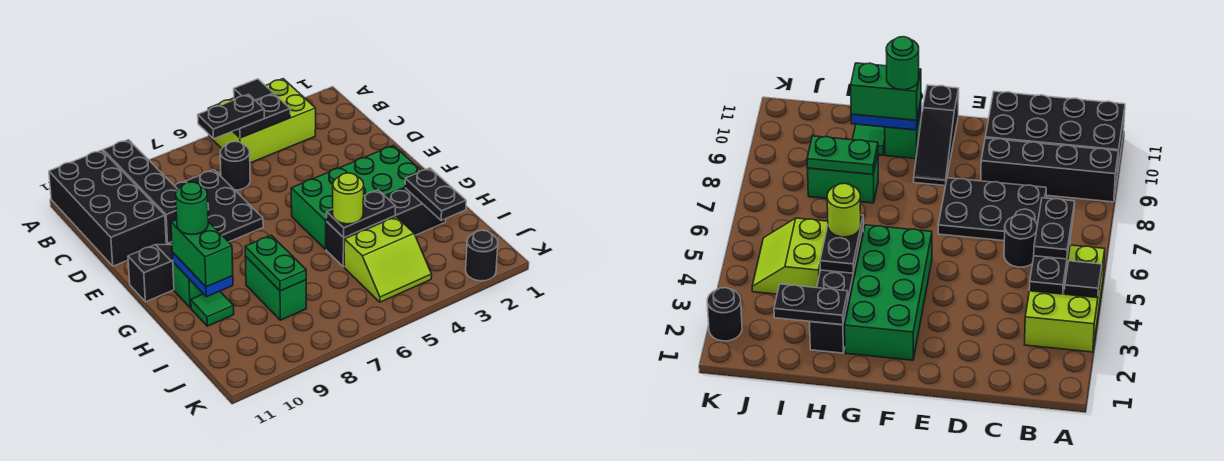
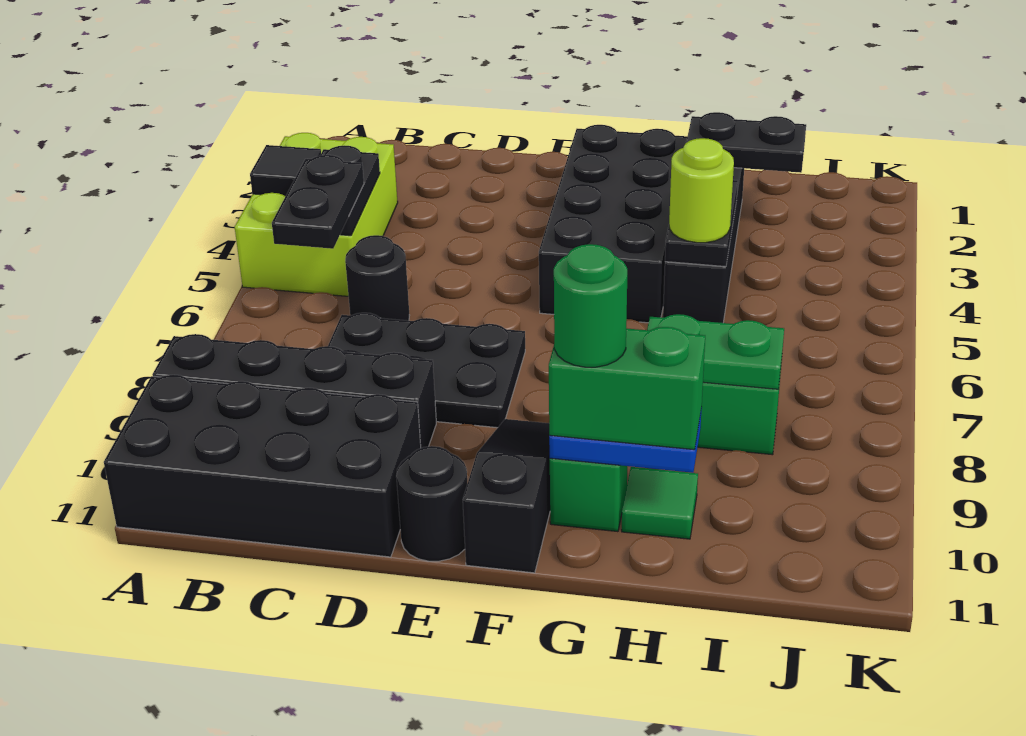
green brick F2:G5 level 1 -> black brick F2:G5 level 1
lime slope I4:J5 level 1 top I -> none
black round brick K2 level 1 -> black round brick E11 level 1

